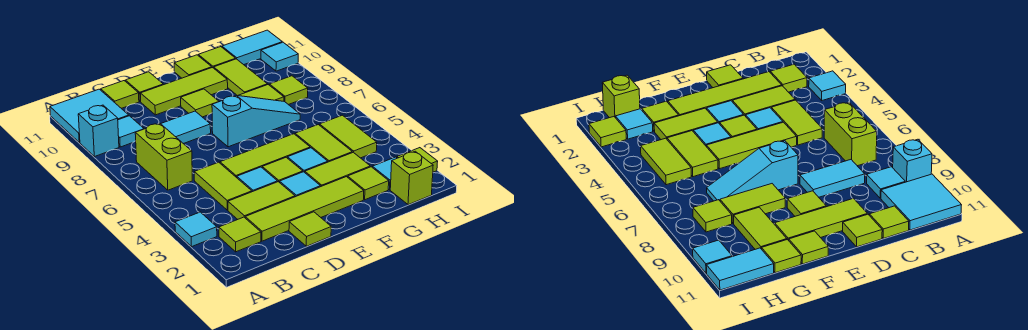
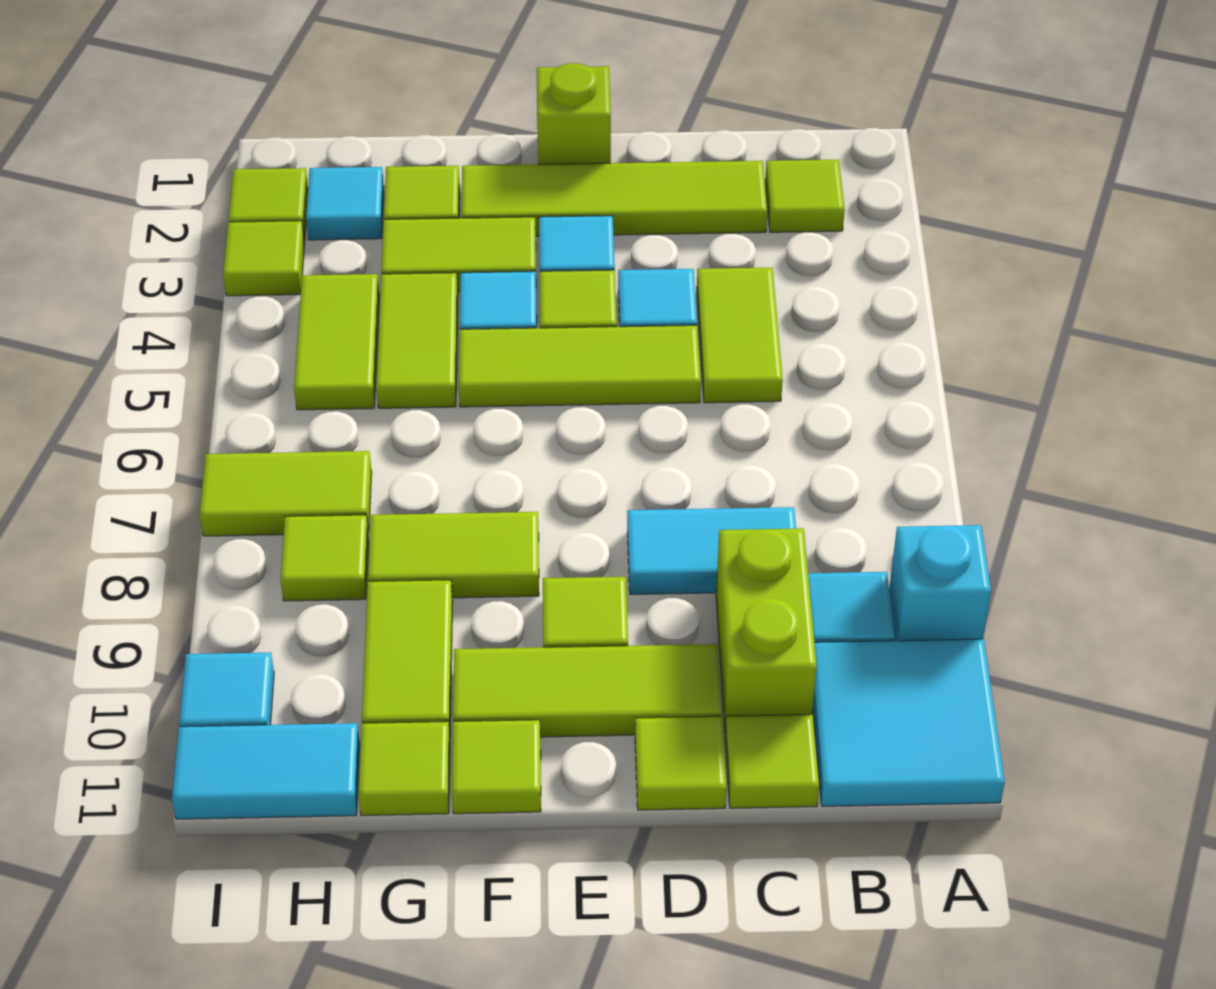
cyan tile A3 level 1 -> none
lime brick B6:B7 level 1 -> lime brick C9:C10 level 1
lime tile C3:D3 level 1 -> lime tile H7:I7 level 1
lime tile D1 level 1 -> lime tile I3 level 1
cyan slope E7:G7 level 1 top E -> none
lime brick H1 level 1 -> lime brick E1 level 1

